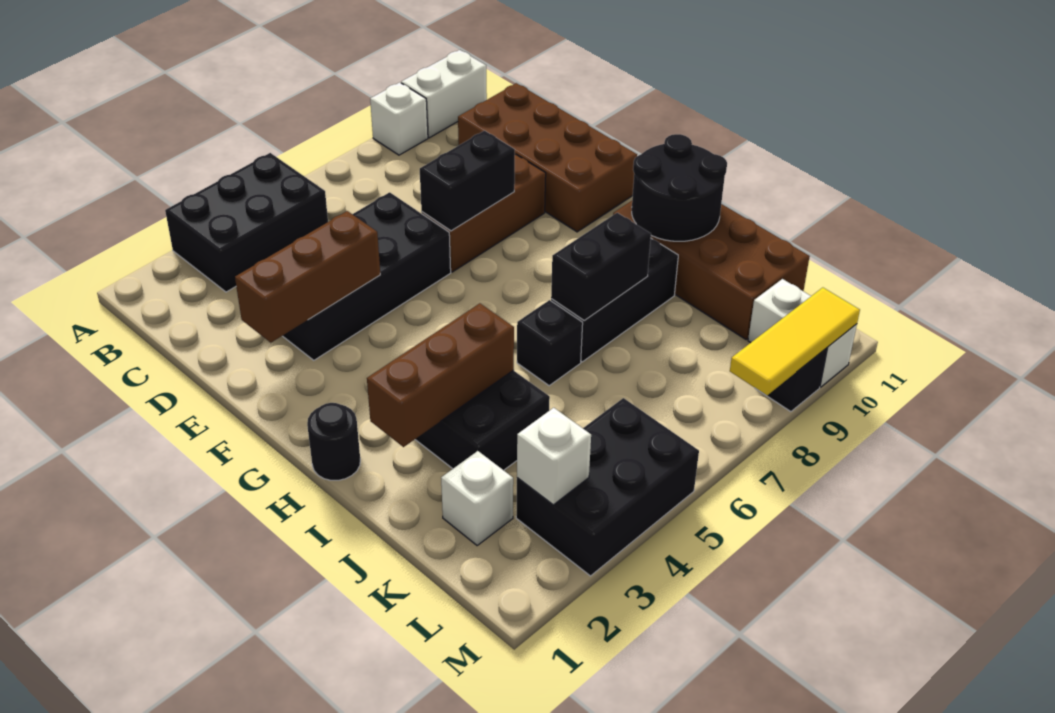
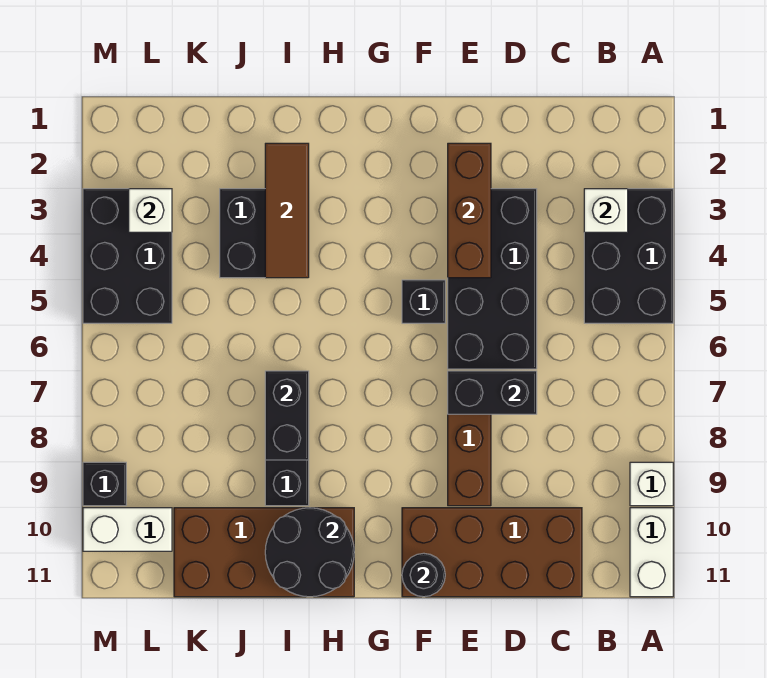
black brick E7:E8 level 2 -> black brick D7:E7 level 2
black round brick H1 level 1 -> black round brick F11 level 2
brown brick I2:I4 level 2 -> brown tile I2:I4 level 2
black brick I6 level 1 -> black brick F5 level 1
white brick K2 level 1 -> white brick B3 level 2
yellow tile M8:M10 level 2 -> none

